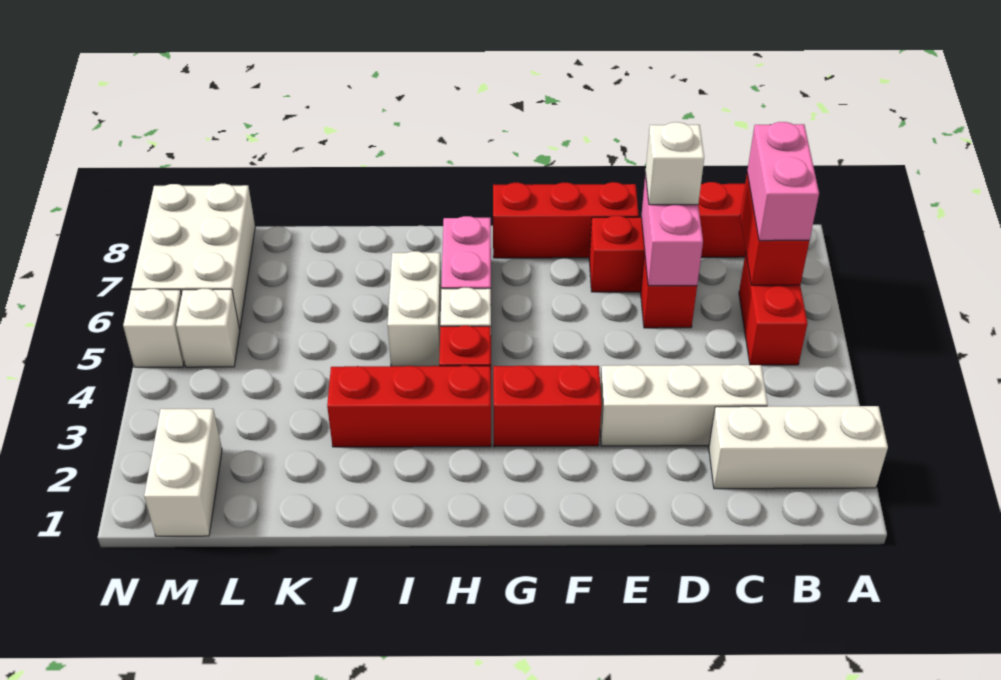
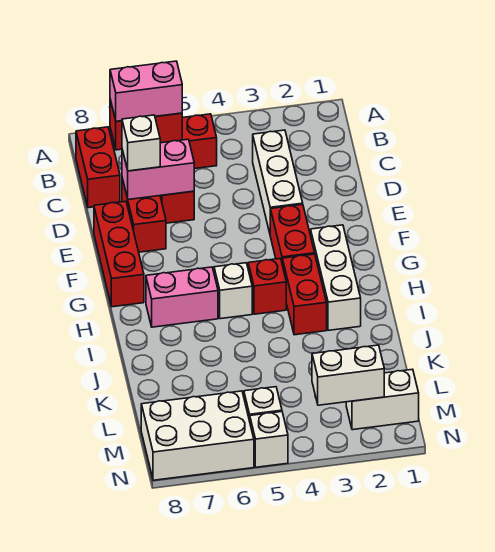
white brick A2:C2 level 1 -> white brick G2:I2 level 1
red brick H3:J3 level 1 -> red brick H3:I3 level 1
white brick I5:I6 level 1 -> white brick M2:M3 level 2

